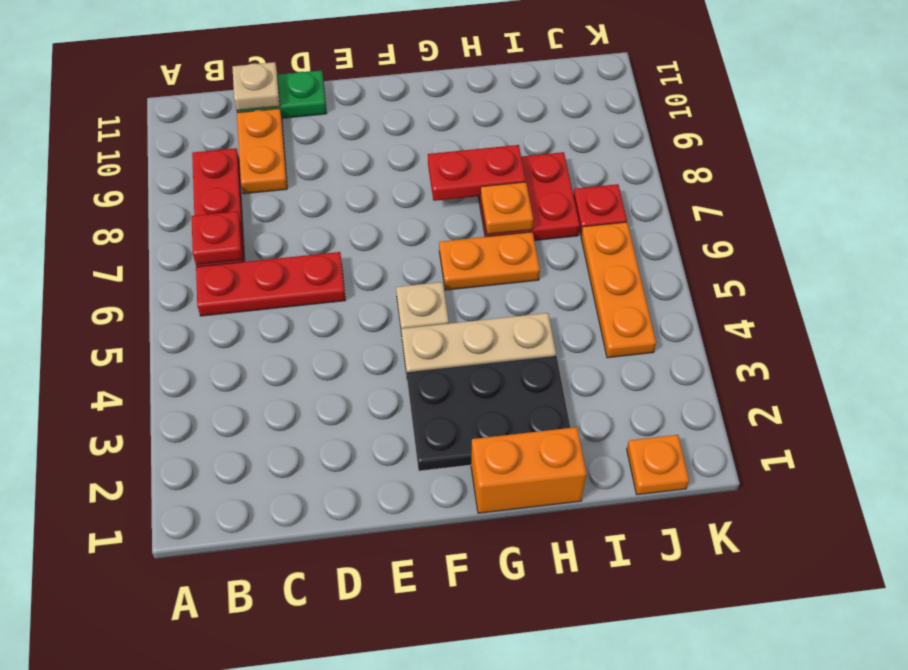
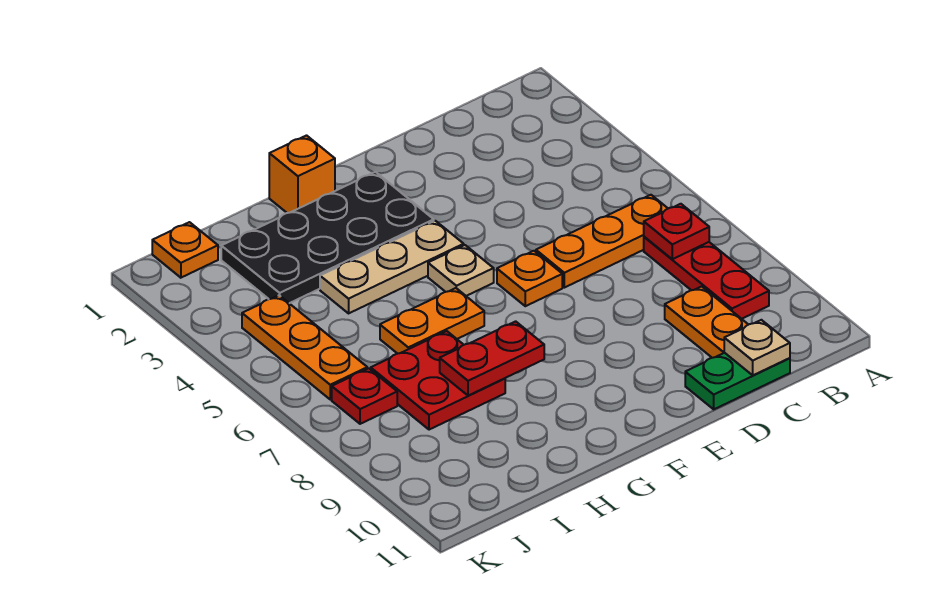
red plate B6:D6 level 1 -> orange plate B6:D6 level 1
black plate F2:H3 level 1 -> black plate F2:I3 level 1
orange brick G1:H1 level 1 -> orange brick G1 level 1
orange plate H7 level 2 -> orange plate E6 level 1

